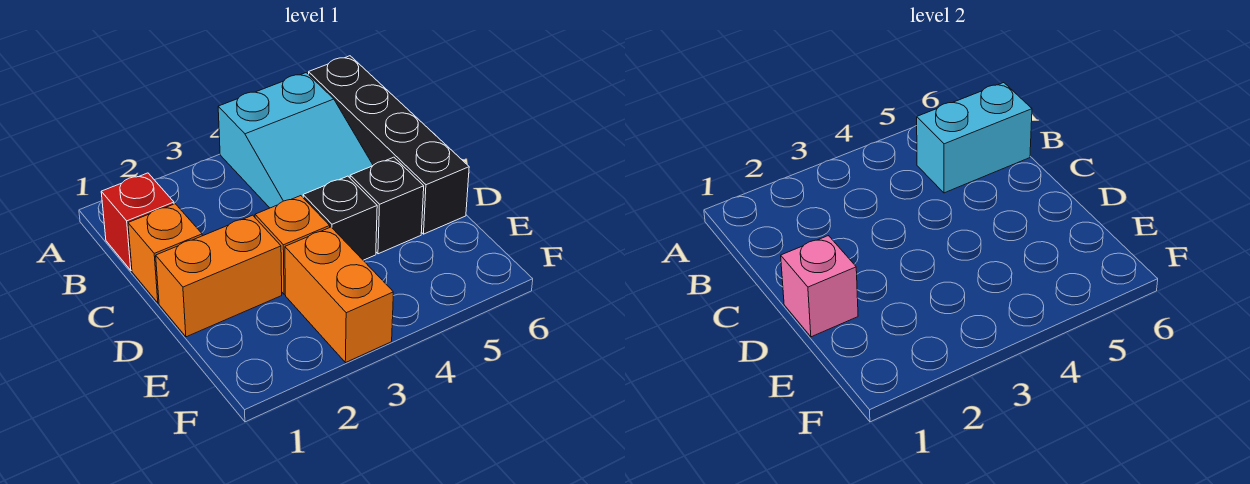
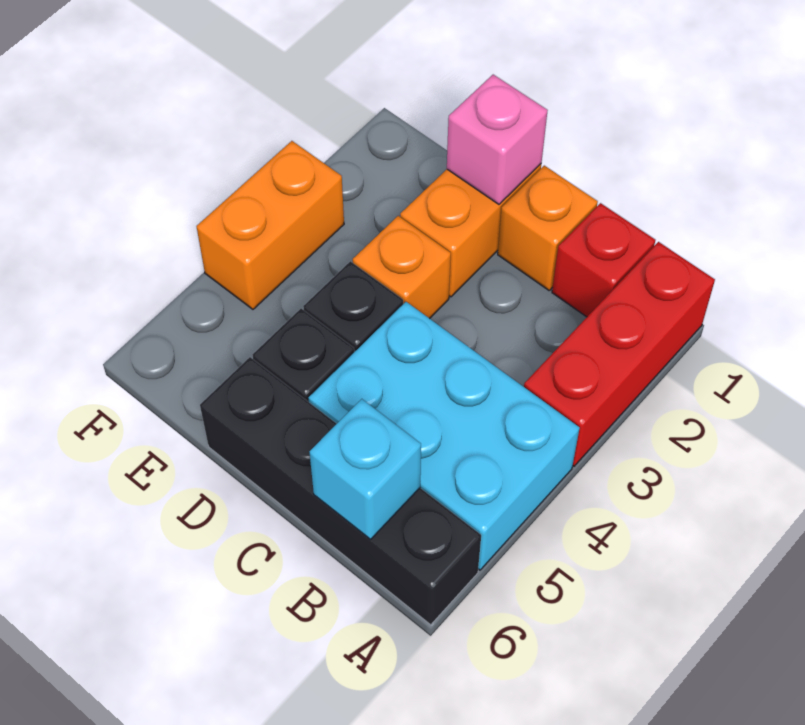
none -> red brick A1:A3 level 1
cyan slope A4:C5 level 1 top A -> cyan brick A4:C5 level 1
cyan brick B5:B6 level 2 -> cyan brick B6 level 2
orange brick E3:F3 level 1 -> orange brick F3:F4 level 1

